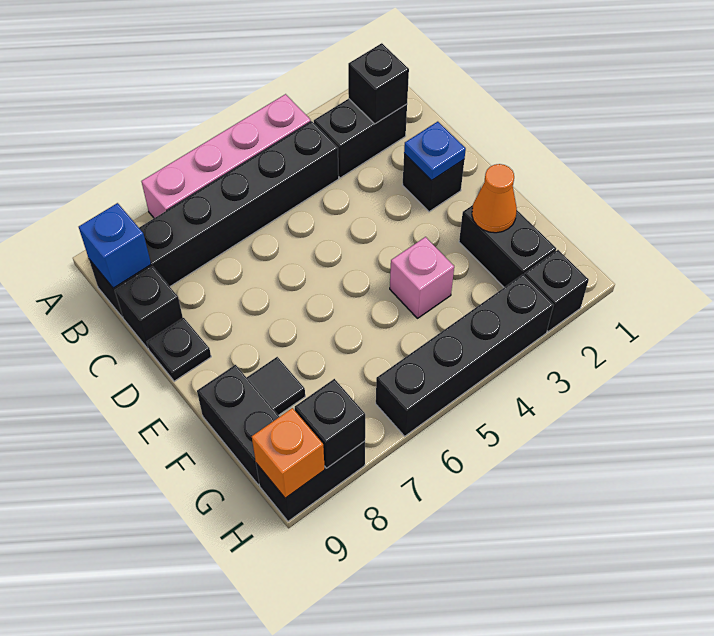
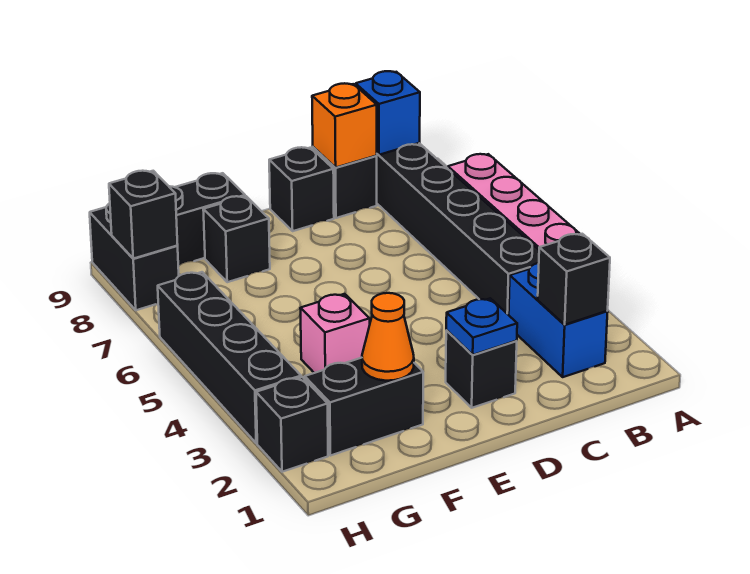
black brick B2:B3 level 1 -> blue brick B2:B3 level 1
black plate D9 level 1 -> black brick D9 level 1
black tile F8 level 1 -> black brick F8 level 1
orange brick H9 level 2 -> orange brick C9 level 2

